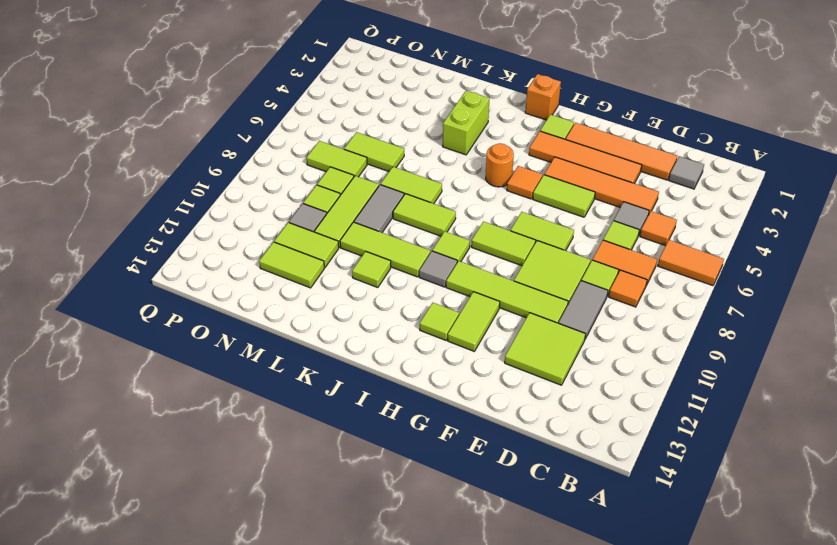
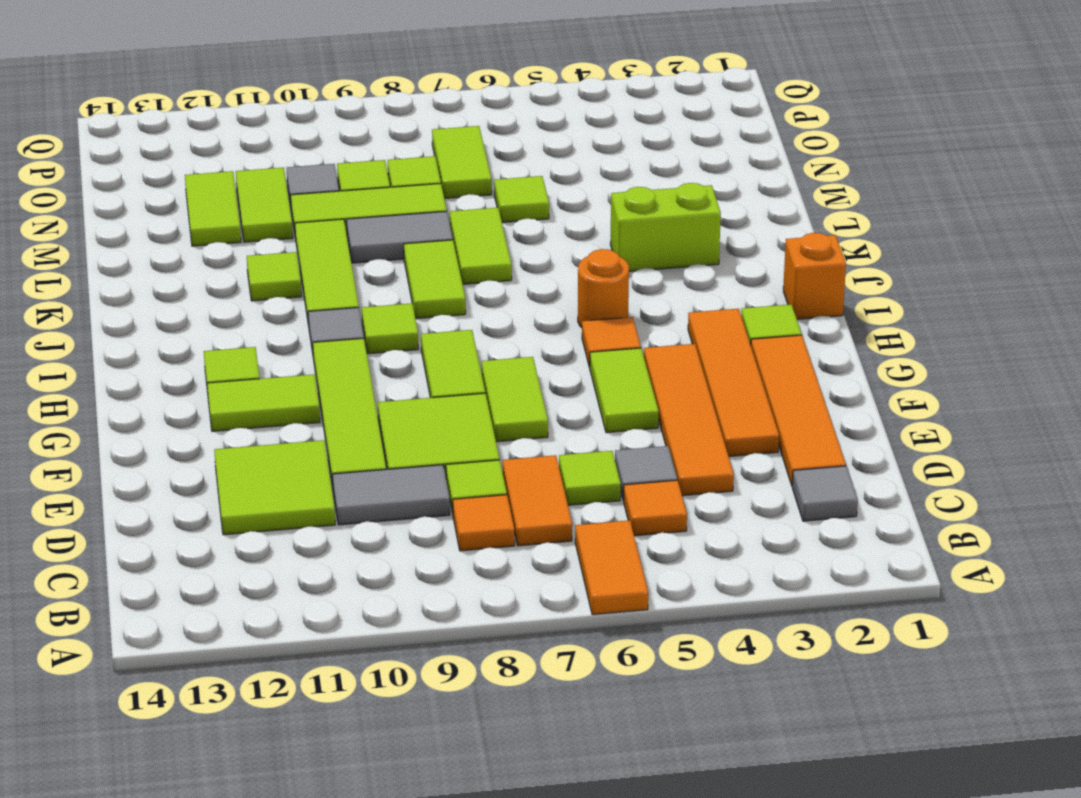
lime tile M6:N6 level 1 -> lime tile M6 level 1

